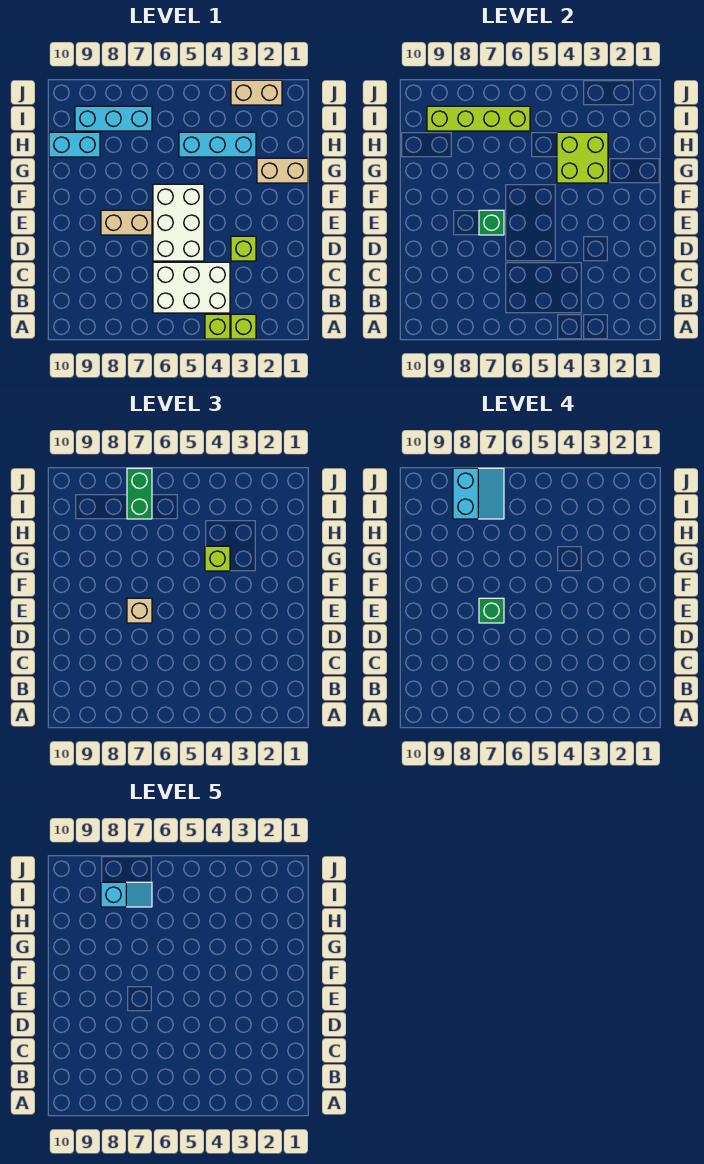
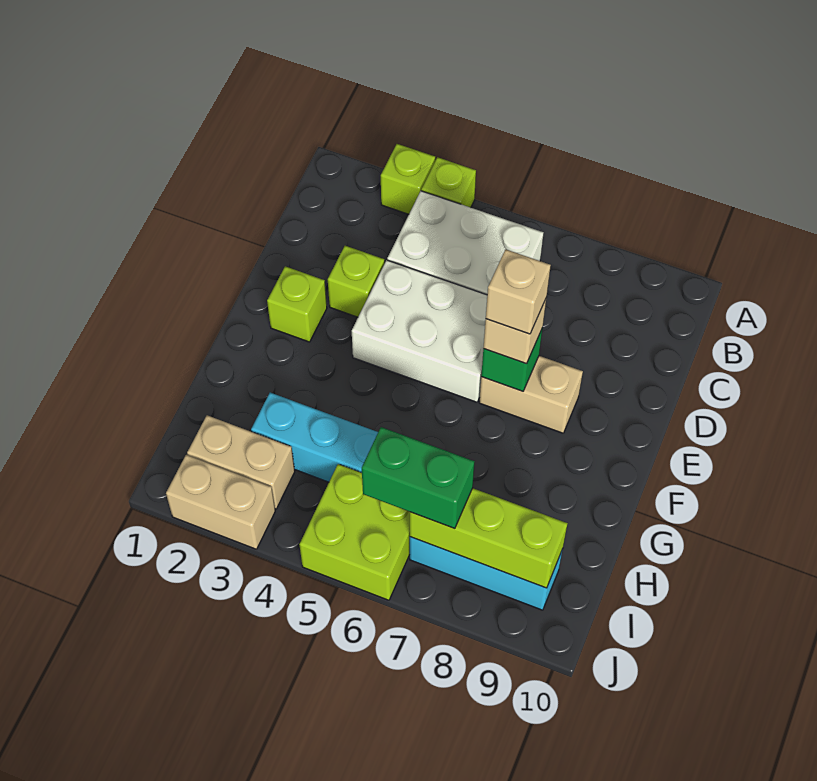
white brick D5:F6 level 1 -> white brick D4:E6 level 1
green brick E7 level 4 -> tan brick E7 level 4
tan brick G1:G2 level 1 -> tan brick I2:I3 level 1
lime brick G3:H4 level 2 -> lime brick I5:J6 level 1
lime brick G4 level 3 -> lime brick E2 level 1
cyan brick H9:H10 level 1 -> none
lime brick I6:I9 level 2 -> lime brick I7:I9 level 2
green brick I7:J7 level 3 -> green brick I6:I7 level 3
cyan slope I7:J8 level 4 top 8 -> none
cyan slope I7:I8 level 5 top 8 -> none

